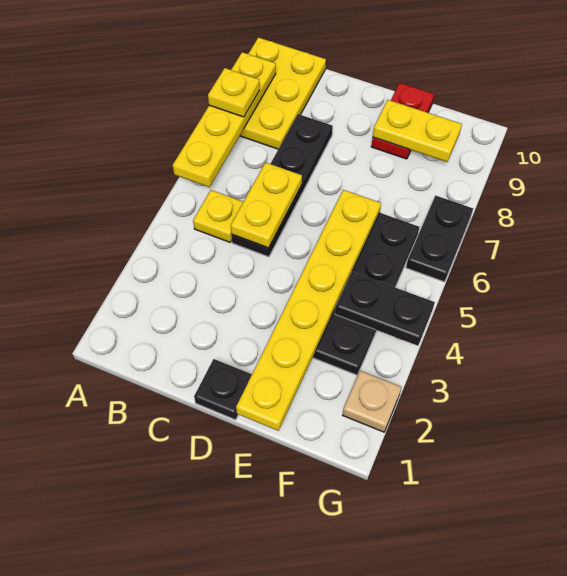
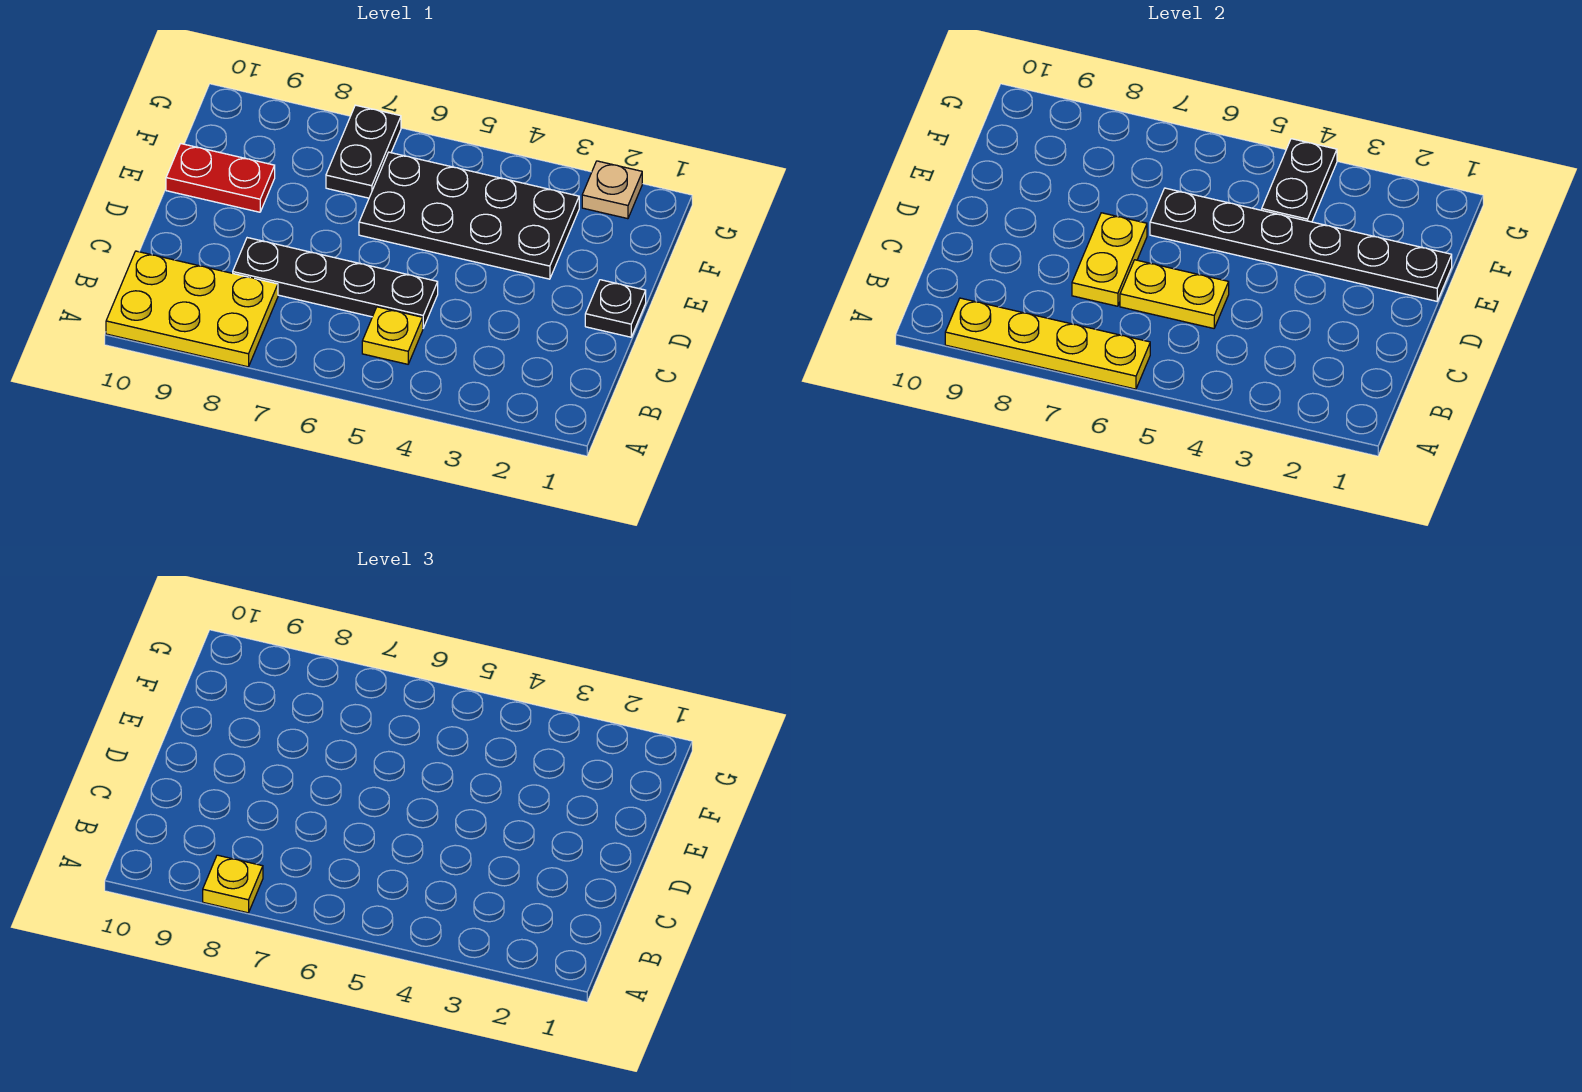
yellow plate E1:E6 level 2 -> black plate E1:E6 level 2
yellow plate E9:F9 level 2 -> yellow plate C7:D7 level 2
black plate G6:G7 level 1 -> black plate F7:G7 level 1

